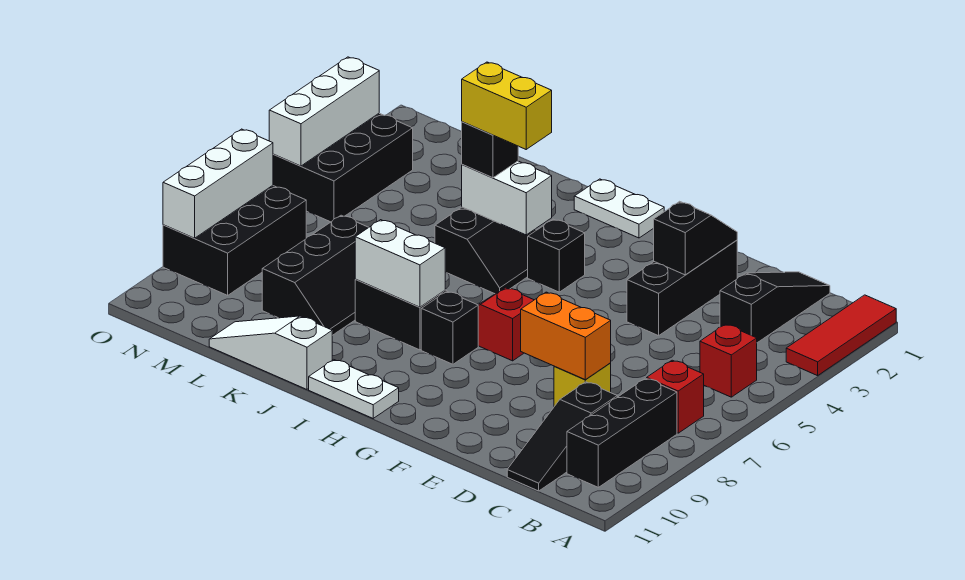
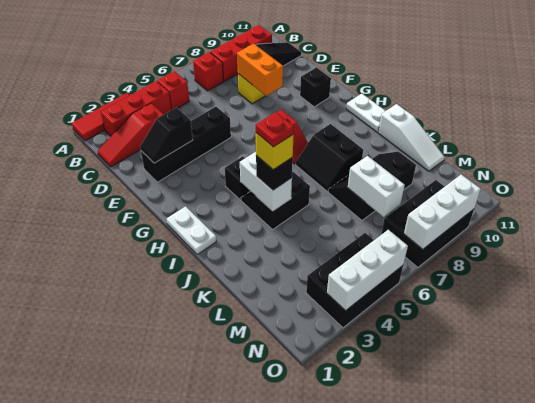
none -> red brick B2:B4 level 1
black brick B8:B10 level 1 -> red brick B8:B10 level 1
black slope C1:C3 level 1 top 3 -> red slope C1:C3 level 1 top 3
black brick E2:E4 level 1 -> black brick E2:E5 level 1
black brick H8 level 1 -> black brick F10 level 1
yellow brick I4:J4 level 4 -> yellow brick J4 level 4
white brick I8:J8 level 2 -> white brick L7:M7 level 2
none -> red plate J4 level 5

